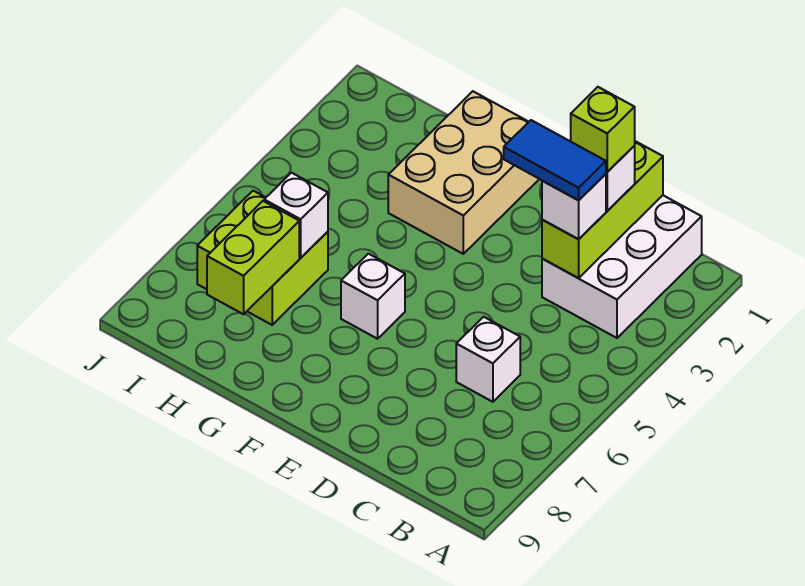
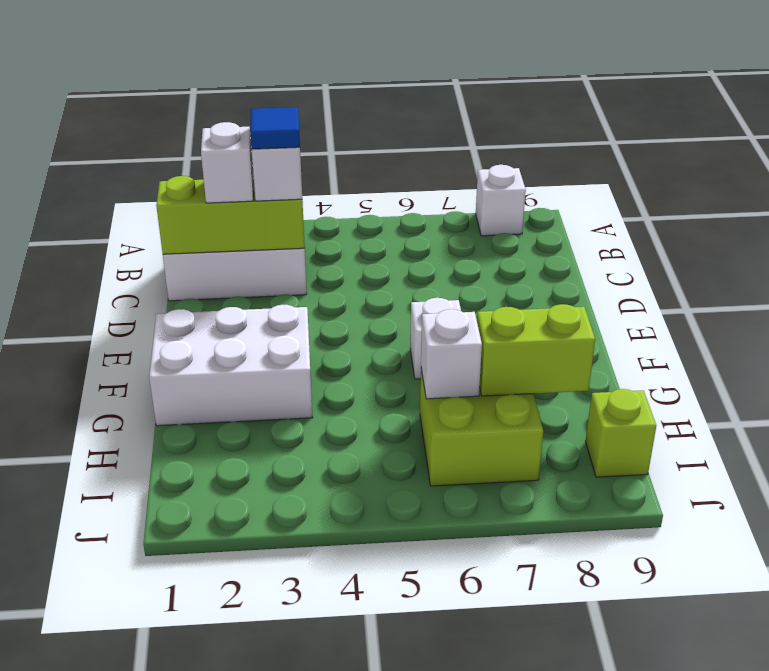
lime brick C2 level 4 -> lime brick I9 level 1
blue tile C3:D3 level 4 -> blue tile C3 level 4
white brick C6 level 1 -> white brick A8 level 1
tan brick F1:G3 level 1 -> white brick F1:G3 level 1

